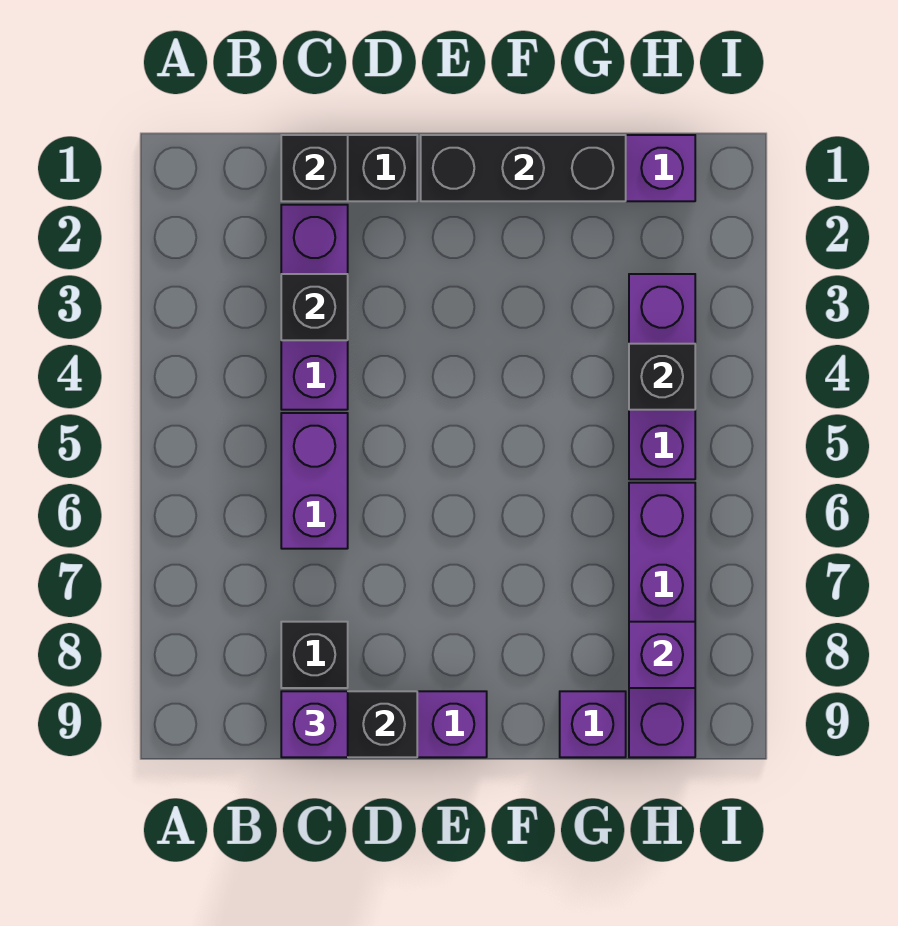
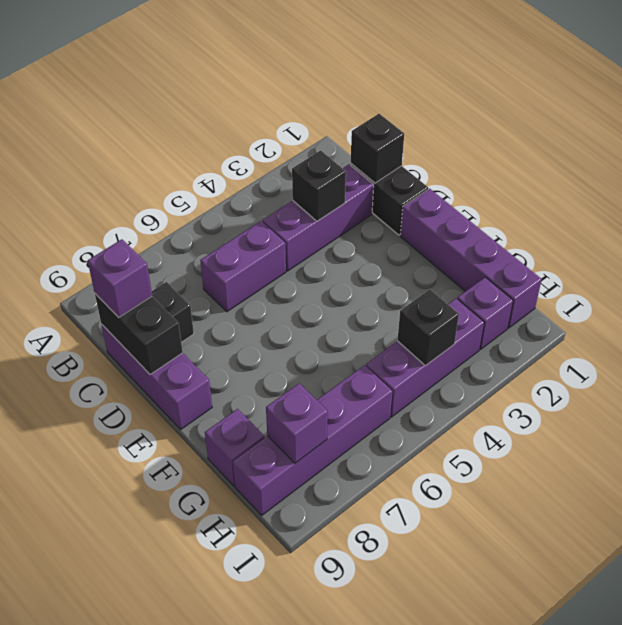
black brick E1:G1 level 2 -> none
none -> purple brick H2 level 1

